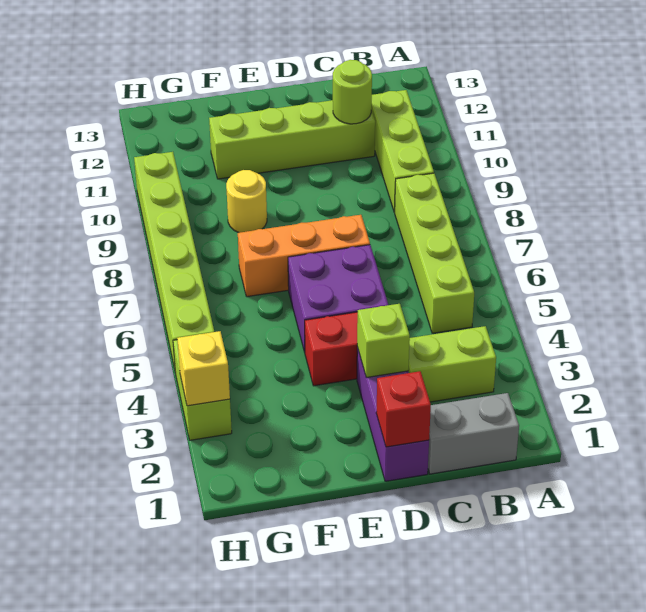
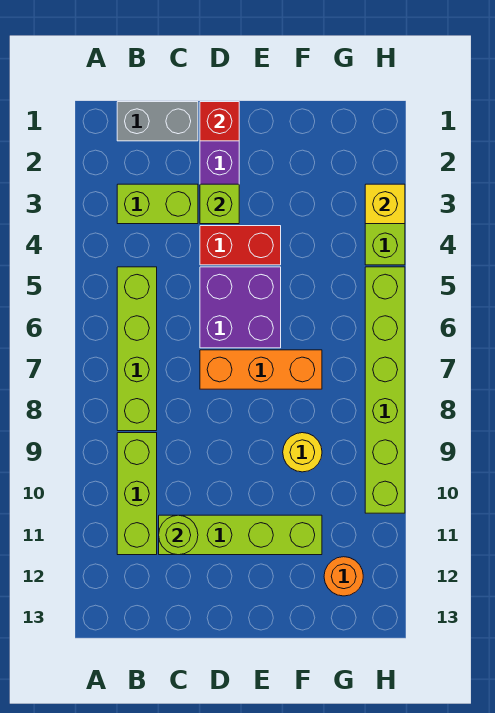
none -> orange round brick G12 level 1

